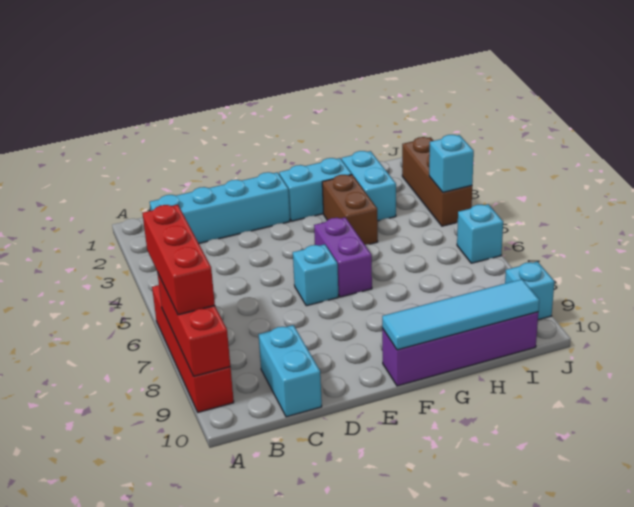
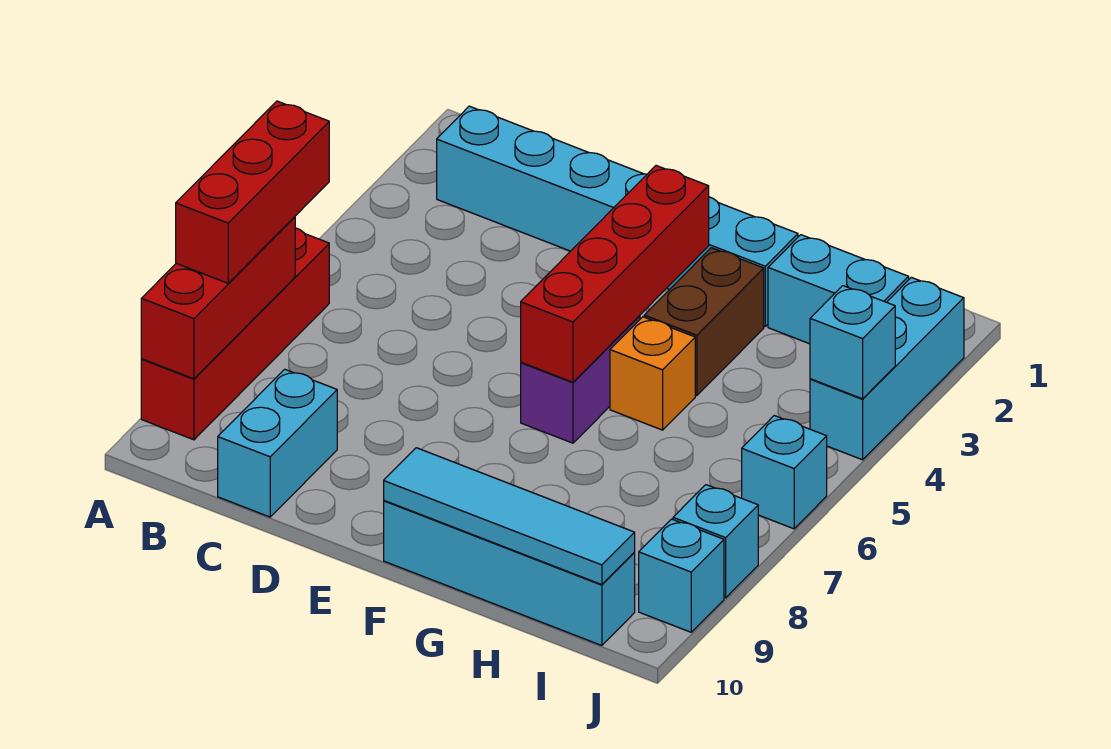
cyan brick E6 level 1 -> cyan brick J8 level 1
none -> red brick F3:F6 level 2
purple brick F10:I10 level 1 -> cyan brick F10:I10 level 1
none -> orange brick G5 level 1
cyan brick H2:H3 level 1 -> cyan brick H2:I2 level 1
brown brick J2:J4 level 1 -> cyan brick J2:J4 level 1

